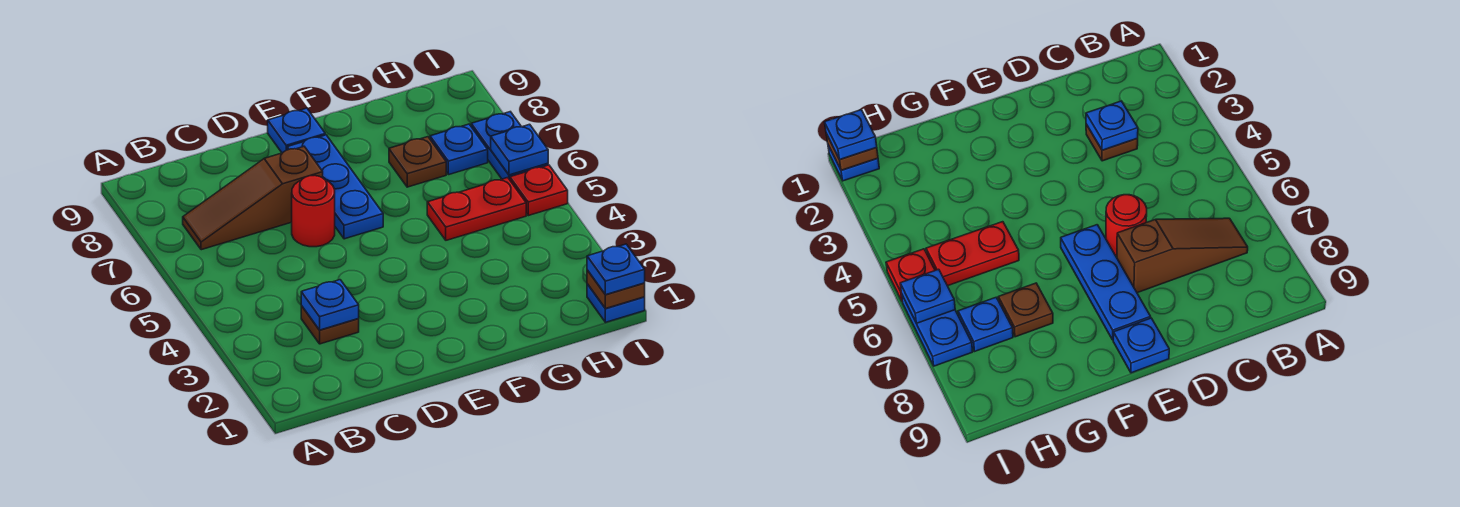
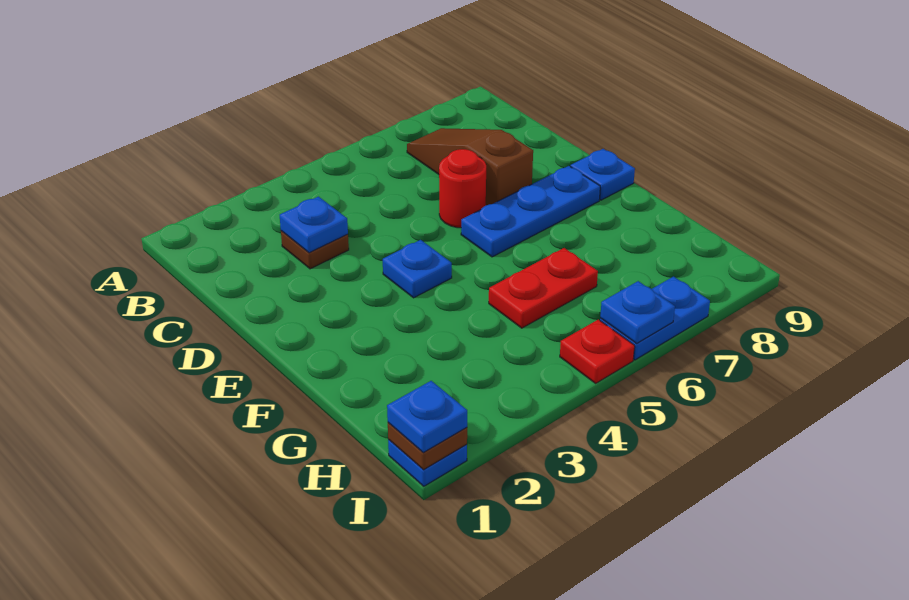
red plate G5:H5 level 1 -> red plate G5:G6 level 1
brown plate G7 level 1 -> none
blue plate H7 level 1 -> blue plate E4 level 1

